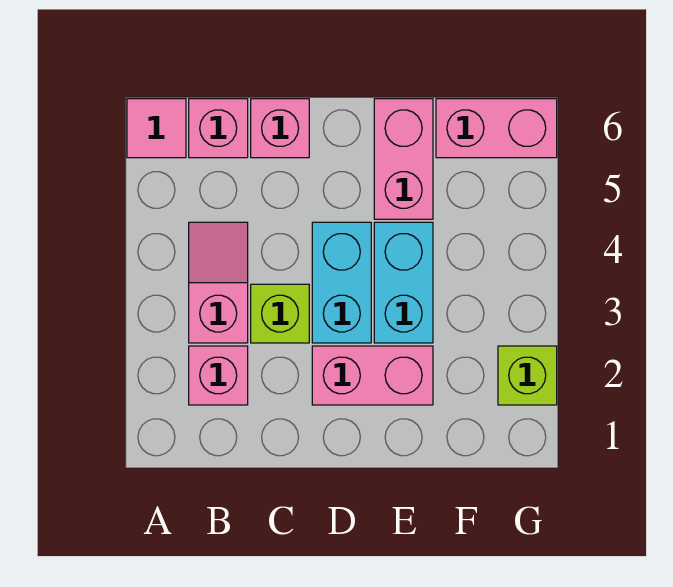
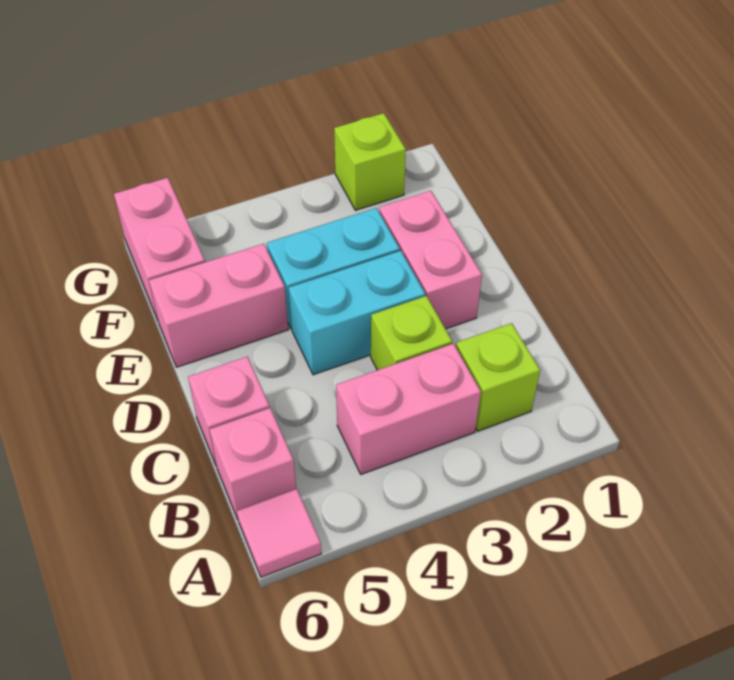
pink brick B2 level 1 -> lime brick B2 level 1
pink slope B3:B4 level 1 top 3 -> pink brick B3:B4 level 1

